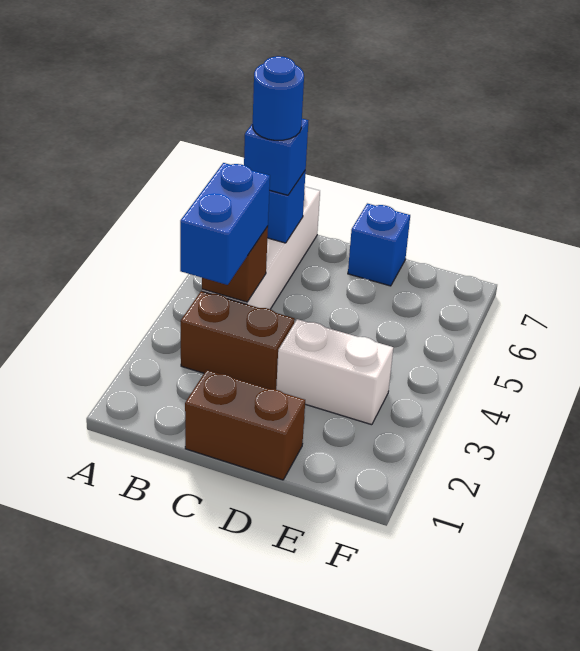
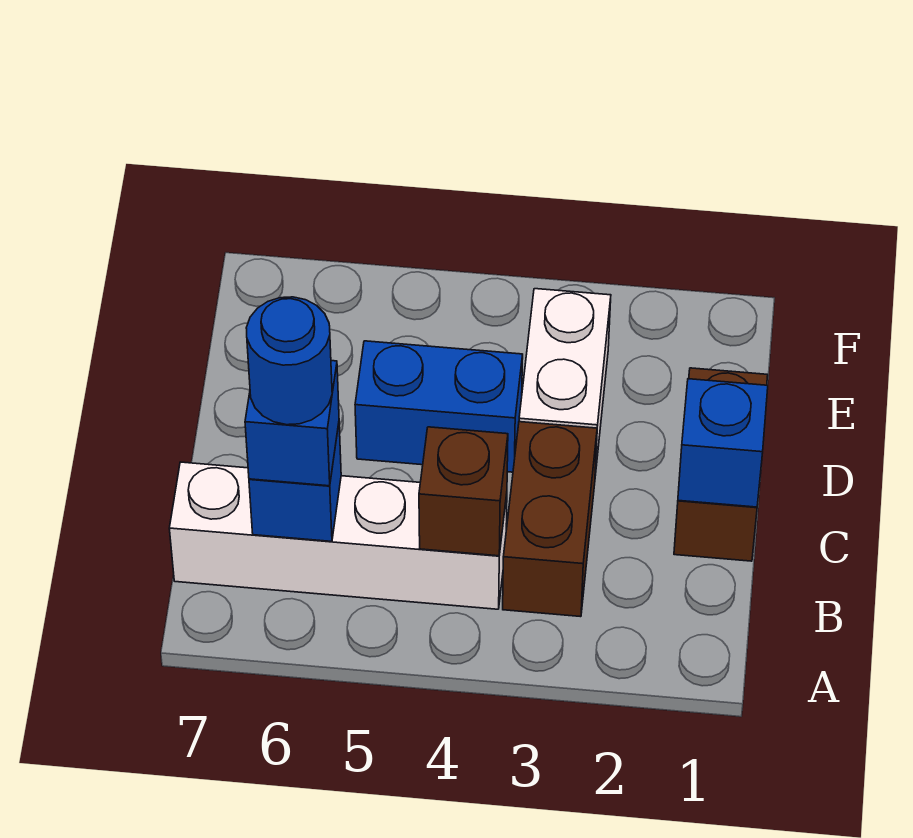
blue brick B3:B4 level 3 -> blue brick D4:D5 level 1
blue brick D7 level 1 -> blue brick C1 level 2

